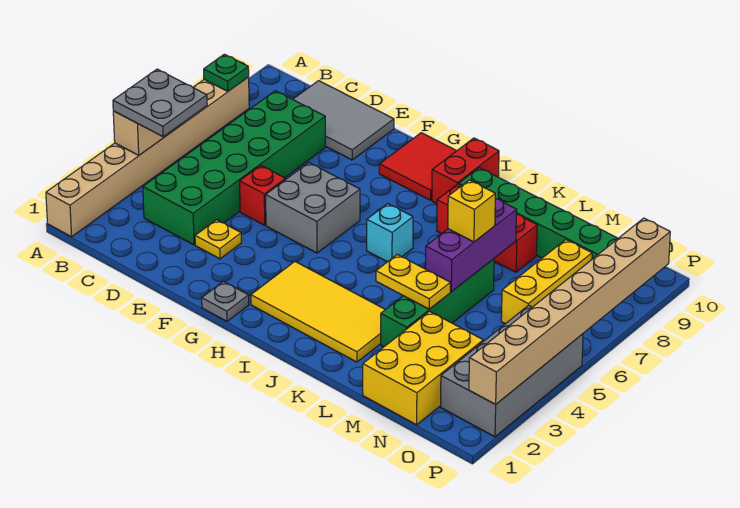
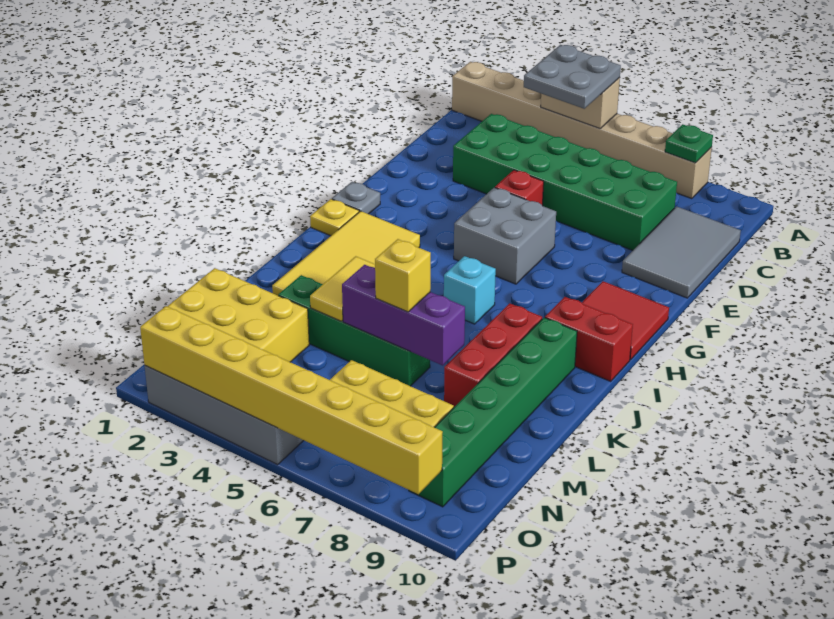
yellow plate E3 level 1 -> yellow plate H1 level 1
yellow plate K4:L4 level 2 -> yellow tile K4:L4 level 2
tan brick P2:P9 level 2 -> yellow brick P2:P9 level 2

